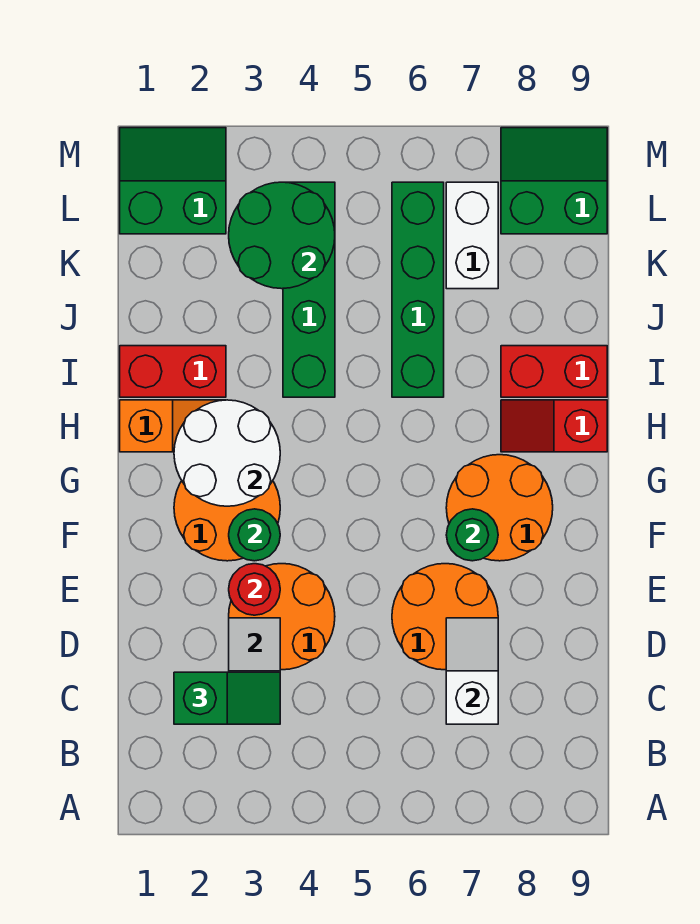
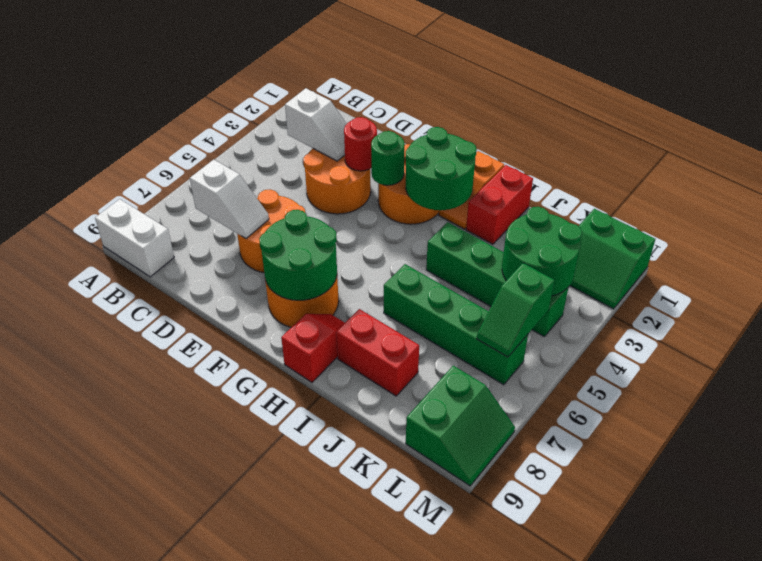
green slope C2:C3 level 3 top 2 -> green slope L5:L6 level 2 top 5
green round brick F7 level 2 -> green round brick F7:G8 level 2
white round brick G2:H3 level 2 -> green round brick G2:H3 level 2
red brick I8:I9 level 1 -> red brick I8:J8 level 1
white brick K7:L7 level 1 -> white brick A9:B9 level 1
green slope L1:M2 level 1 top L -> green slope L1:M2 level 1 top 1

